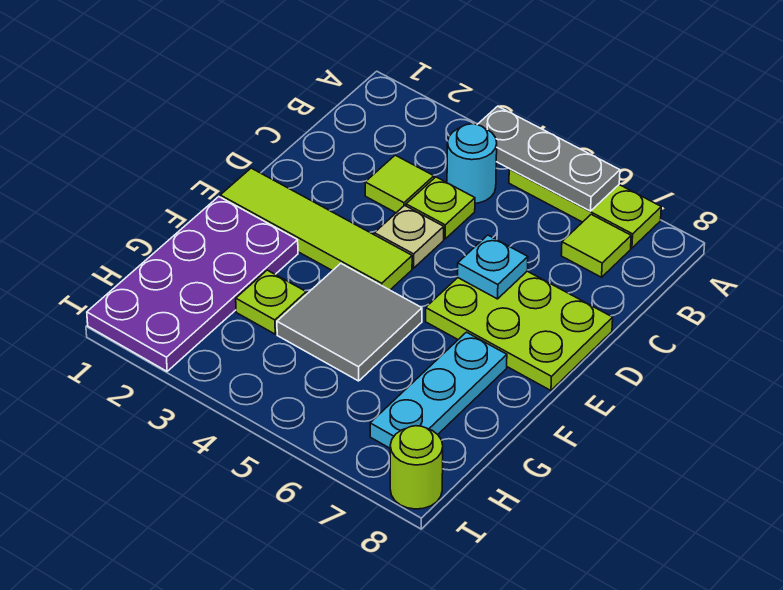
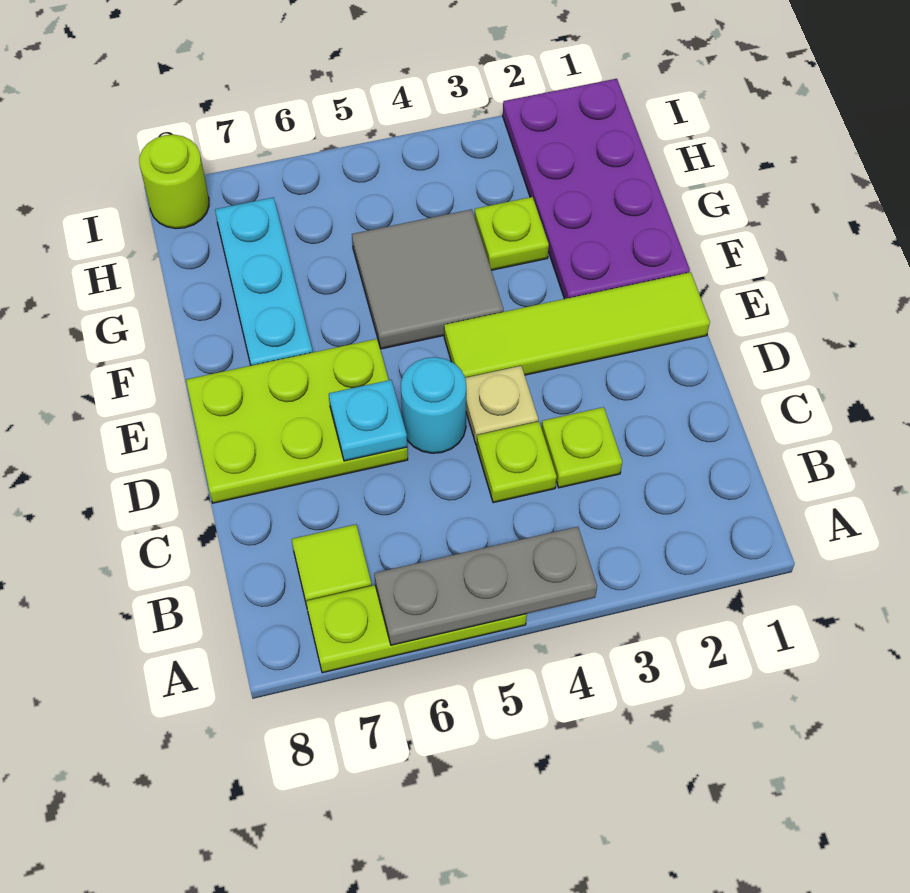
cyan round brick B4 level 1 -> cyan round brick D5 level 1
lime tile C3 level 1 -> lime plate C3 level 1

